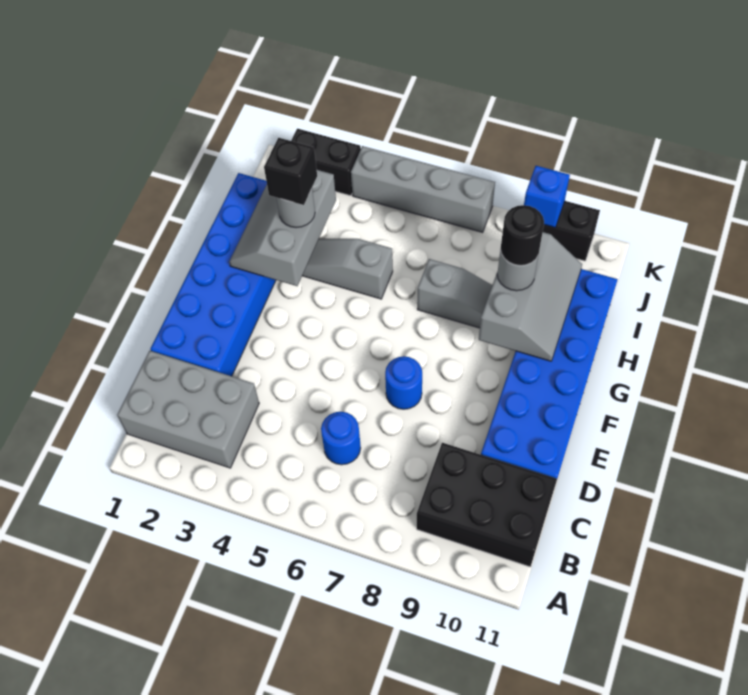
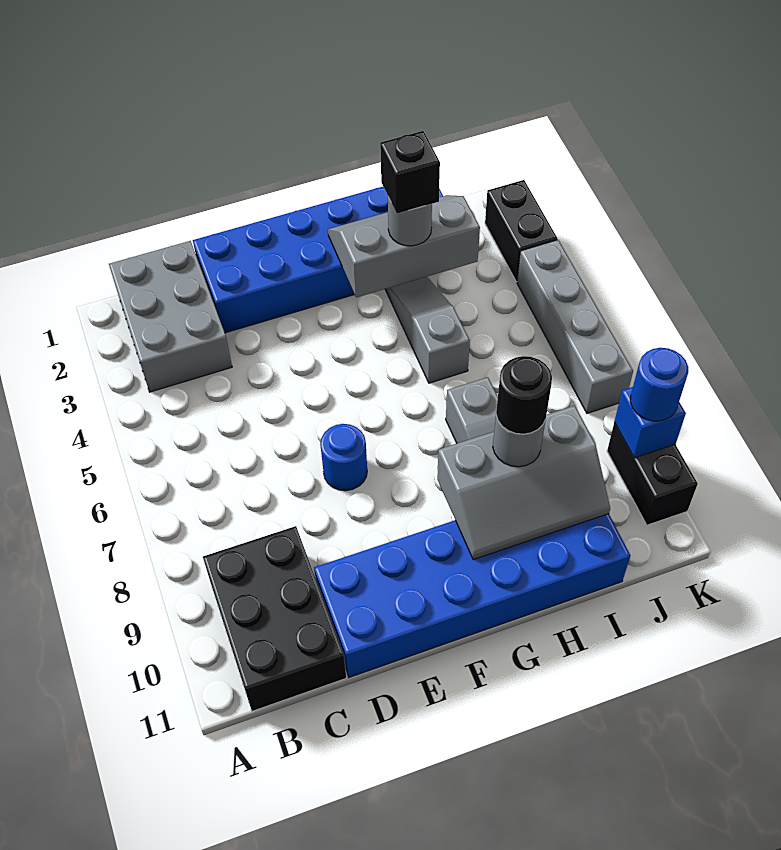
blue round brick C6 level 1 -> blue round brick K9 level 3

